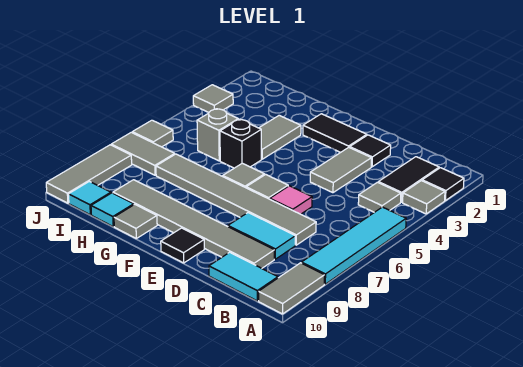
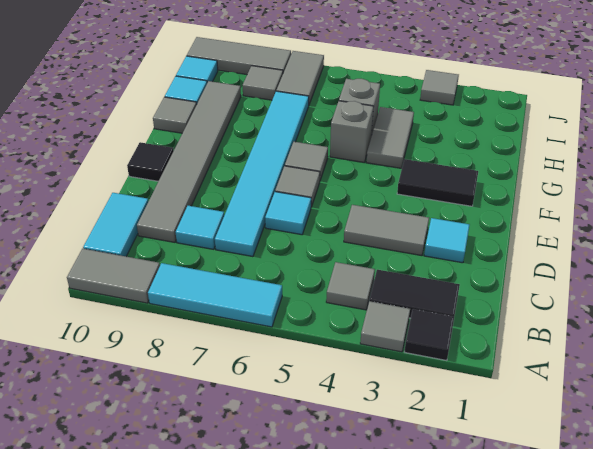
cyan tile A5:A8 level 1 -> cyan tile A6:A8 level 1
grey tile C7:H7 level 1 -> cyan tile C7:H7 level 1
cyan tile C8:D8 level 1 -> cyan tile C8 level 1
black tile D2 level 1 -> cyan tile D2 level 1
pink tile D6 level 1 -> cyan tile D6 level 1
black tile E2:F2 level 1 -> black tile F2:F3 level 1
grey tile G3:G4 level 1 -> grey tile G4:H4 level 1
black brick G5 level 1 -> grey brick G5 level 1
grey tile J6 level 1 -> grey tile I8 level 1

